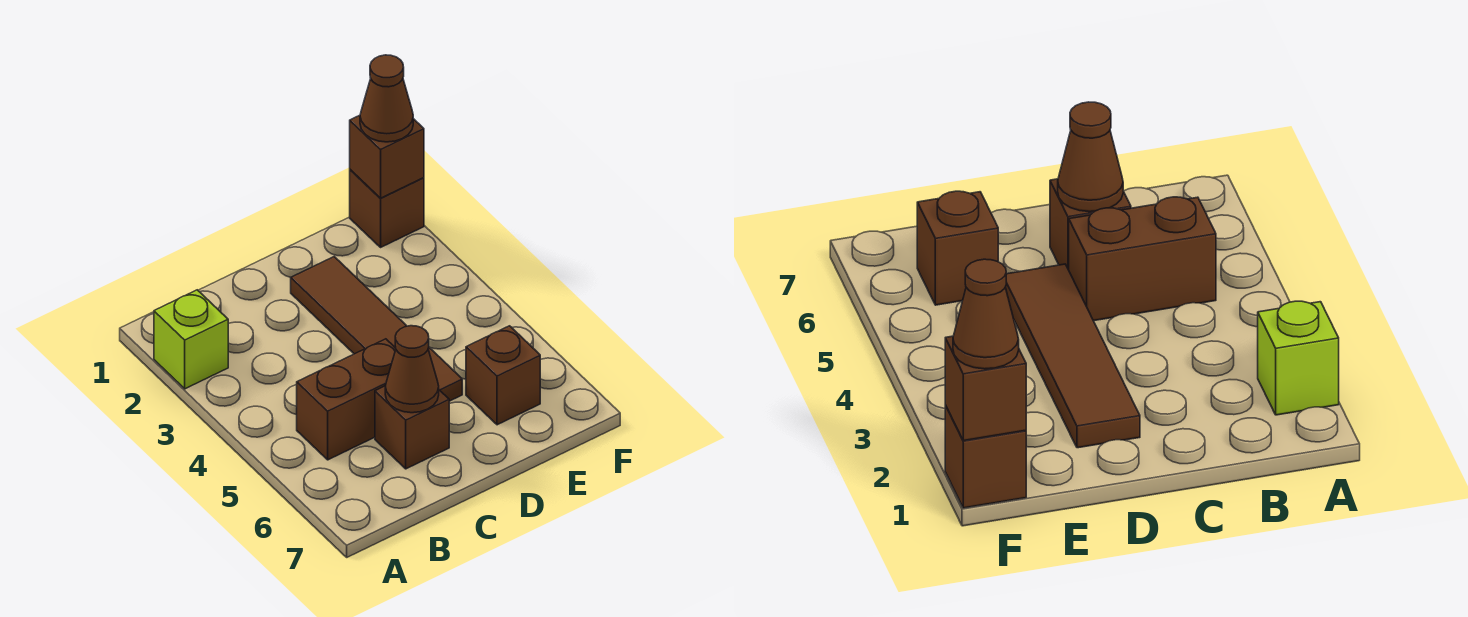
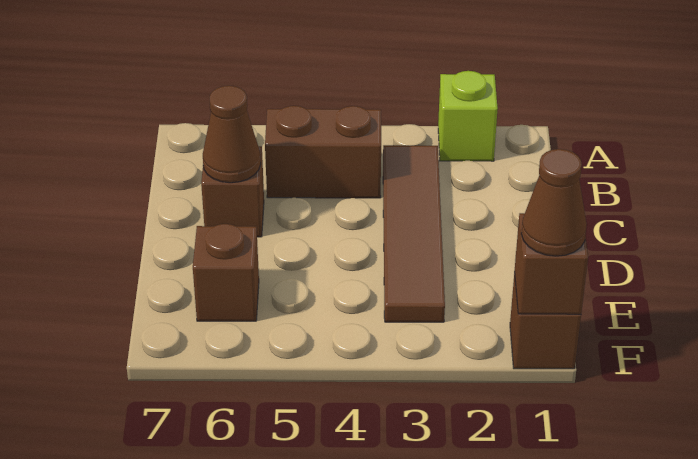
brown brick B5:C5 level 1 -> brown brick B4:B5 level 1
brown tile D2:D5 level 1 -> brown tile B3:E3 level 1

